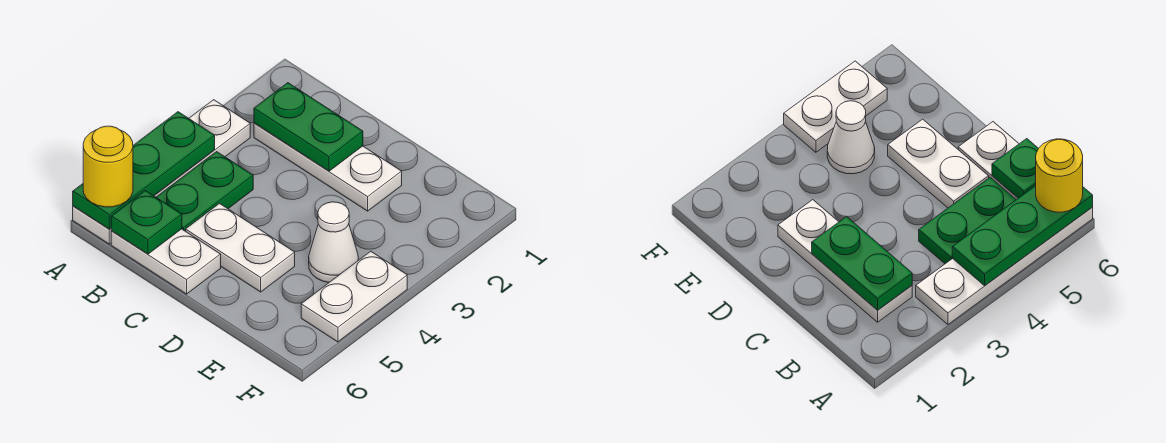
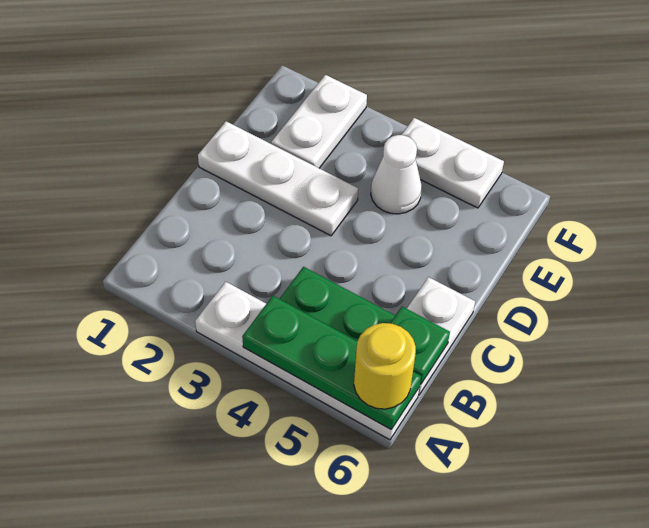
white plate B2:D2 level 1 -> white plate D1:D3 level 1
green plate B2:C2 level 2 -> none
white plate C5:D5 level 1 -> white plate E2:F2 level 1

